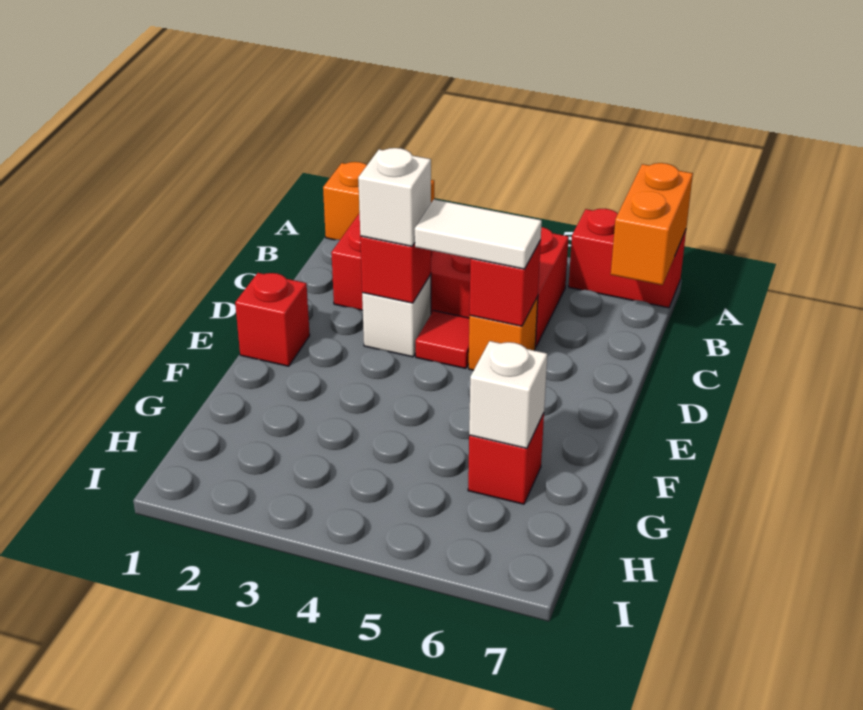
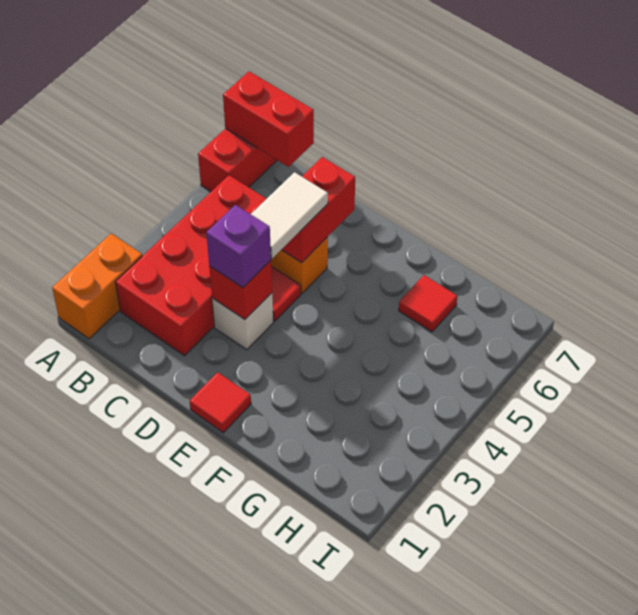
orange brick A7:B7 level 2 -> red brick A7:B7 level 2
white brick D3 level 3 -> purple brick D3 level 3
red brick D5 level 2 -> red brick D5:D6 level 2
red brick E1 level 1 -> red tile E1 level 1
red brick G6 level 1 -> red tile G6 level 1
white brick G6 level 2 -> none

